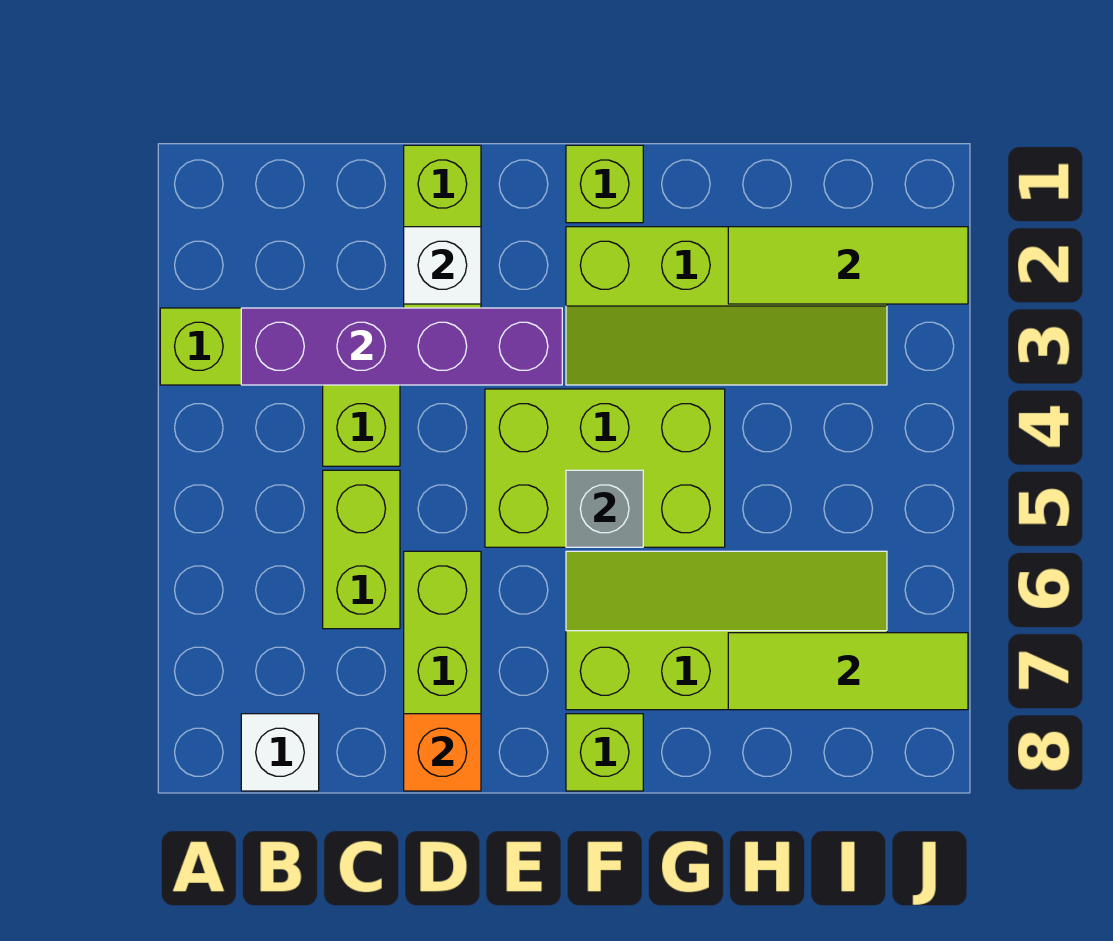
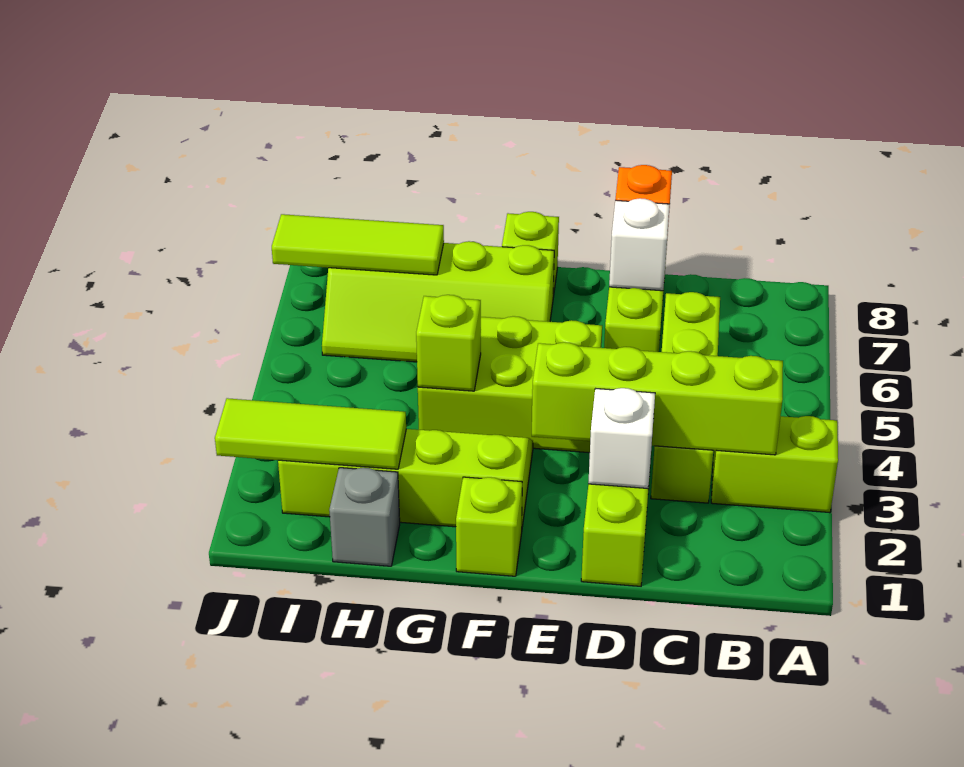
purple brick B3:E3 level 2 -> lime brick B3:E3 level 2
white brick B8 level 1 -> white brick D7 level 2
grey brick F5 level 2 -> grey brick H1 level 1
none -> lime brick G4 level 2

